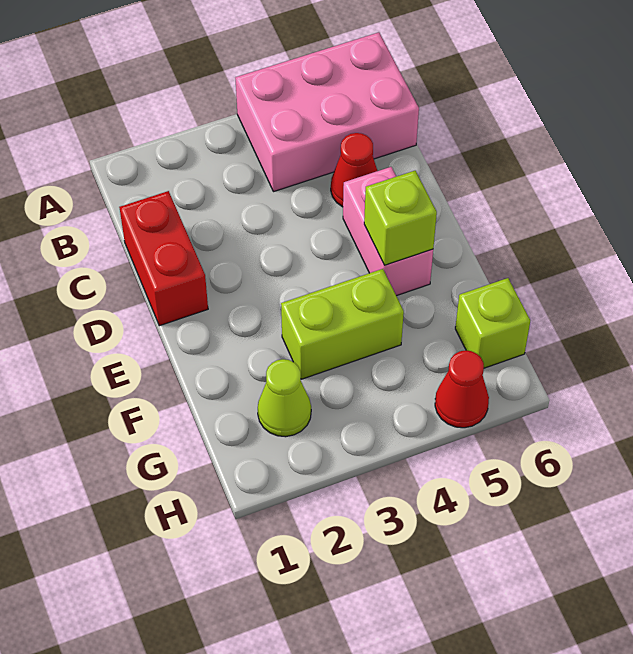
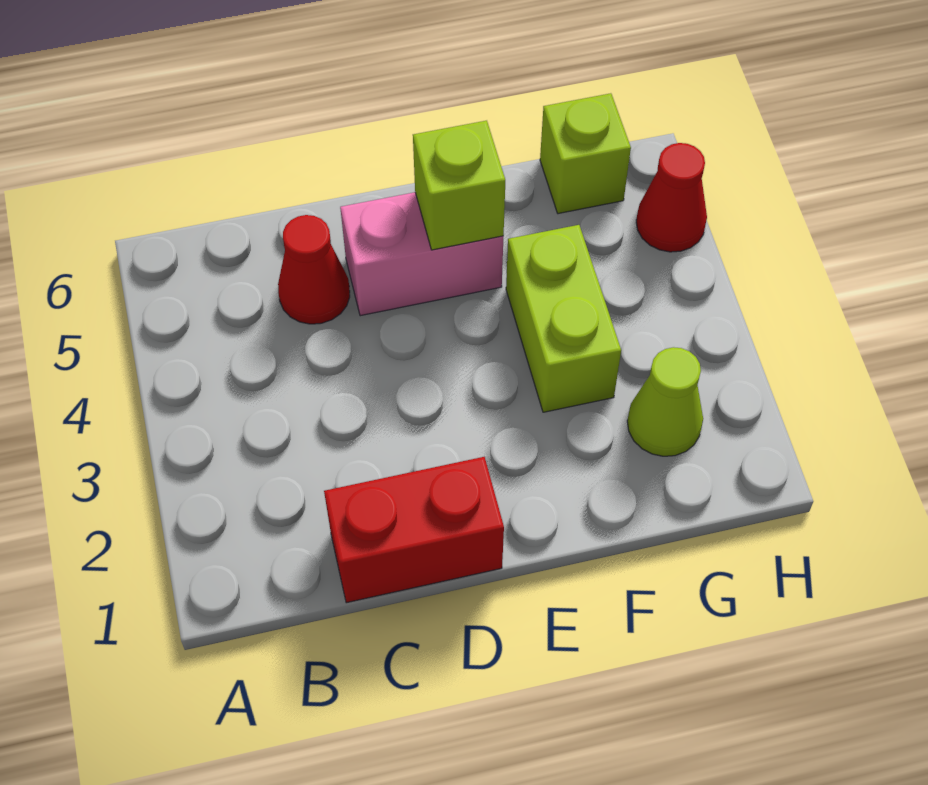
pink brick A4:B6 level 1 -> none

